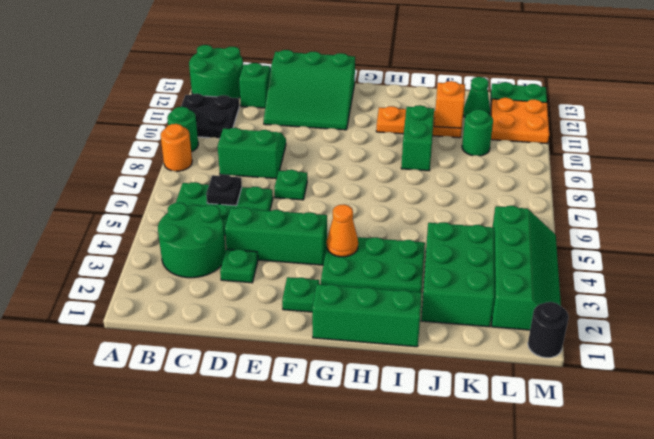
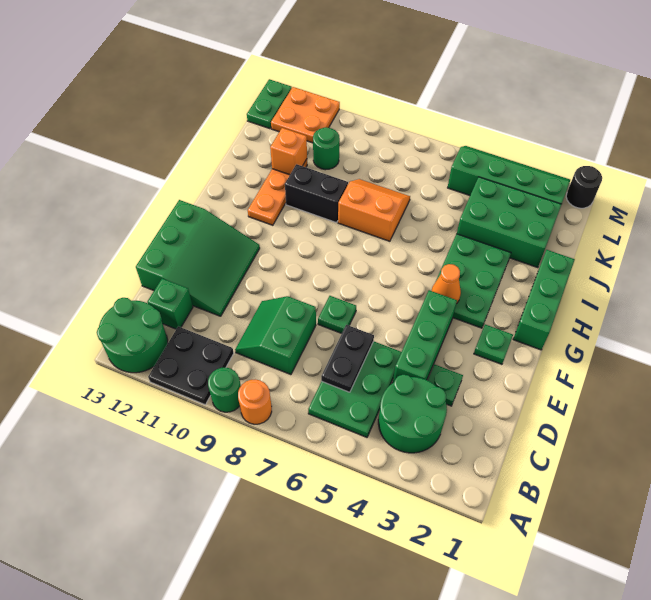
black plate C6 level 2 -> black plate C6:D6 level 2
none -> orange slope I7:J8 level 1 top I
green brick I9:I10 level 1 -> black brick I9:I10 level 1
green cone K12 level 1 -> none

